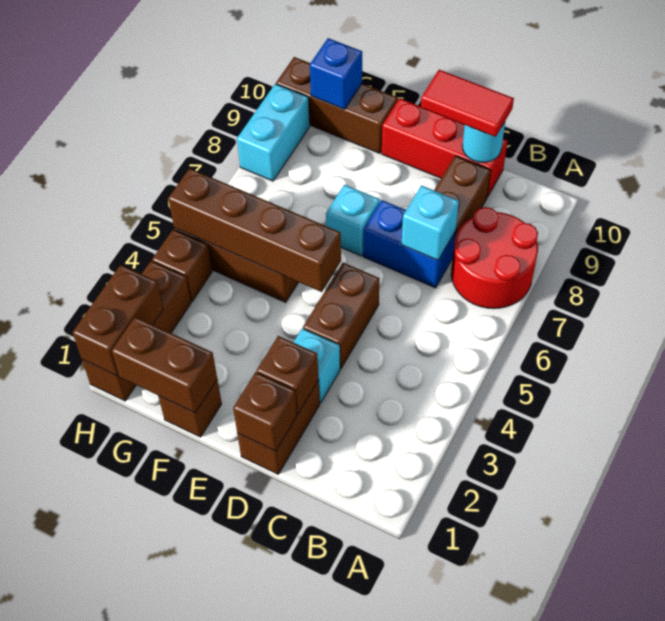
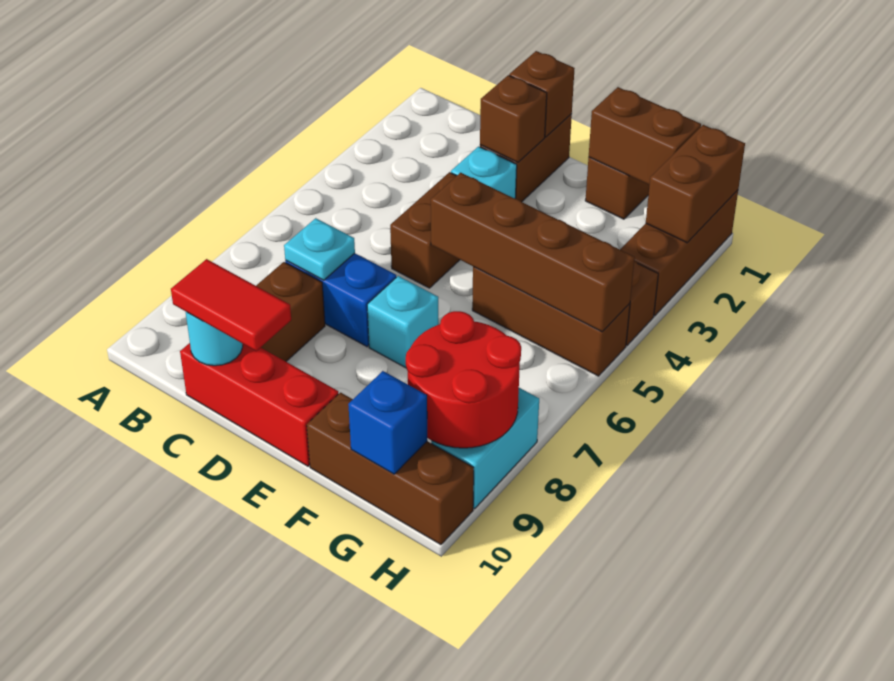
red round brick A7:B8 level 1 -> red round brick G8:H9 level 2
cyan brick C7 level 2 -> cyan plate C7 level 2

